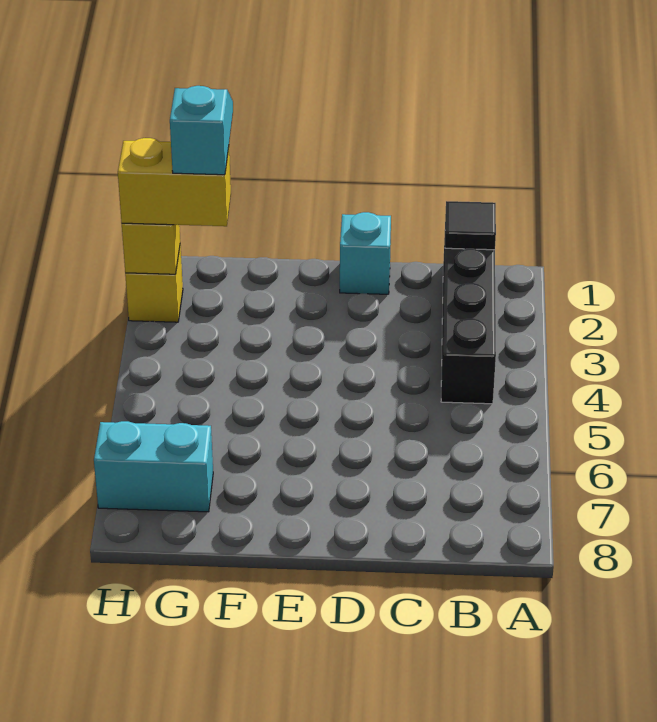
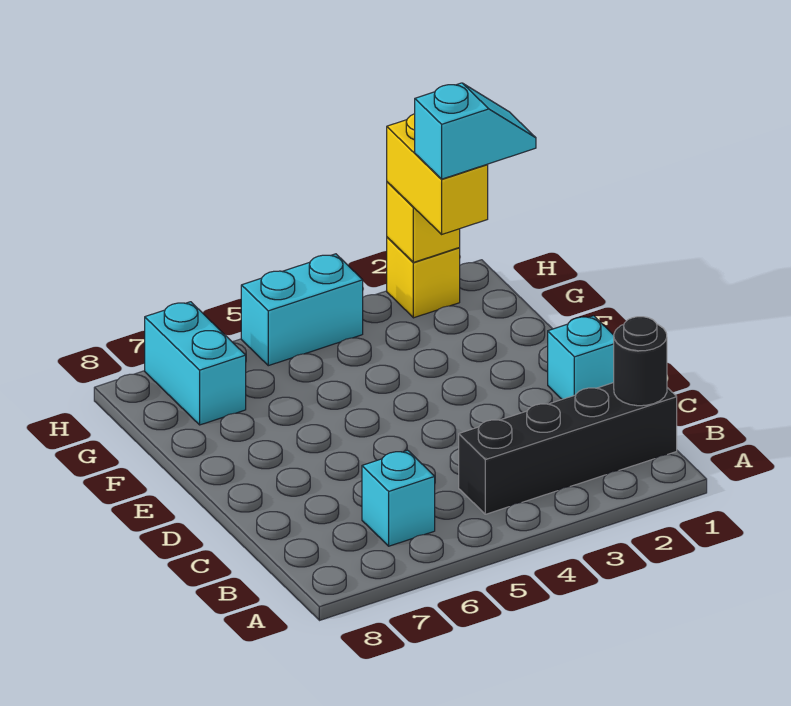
black tile B1 level 2 -> black round brick B1 level 2
none -> cyan brick B6 level 1
none -> cyan brick H4:H5 level 1

